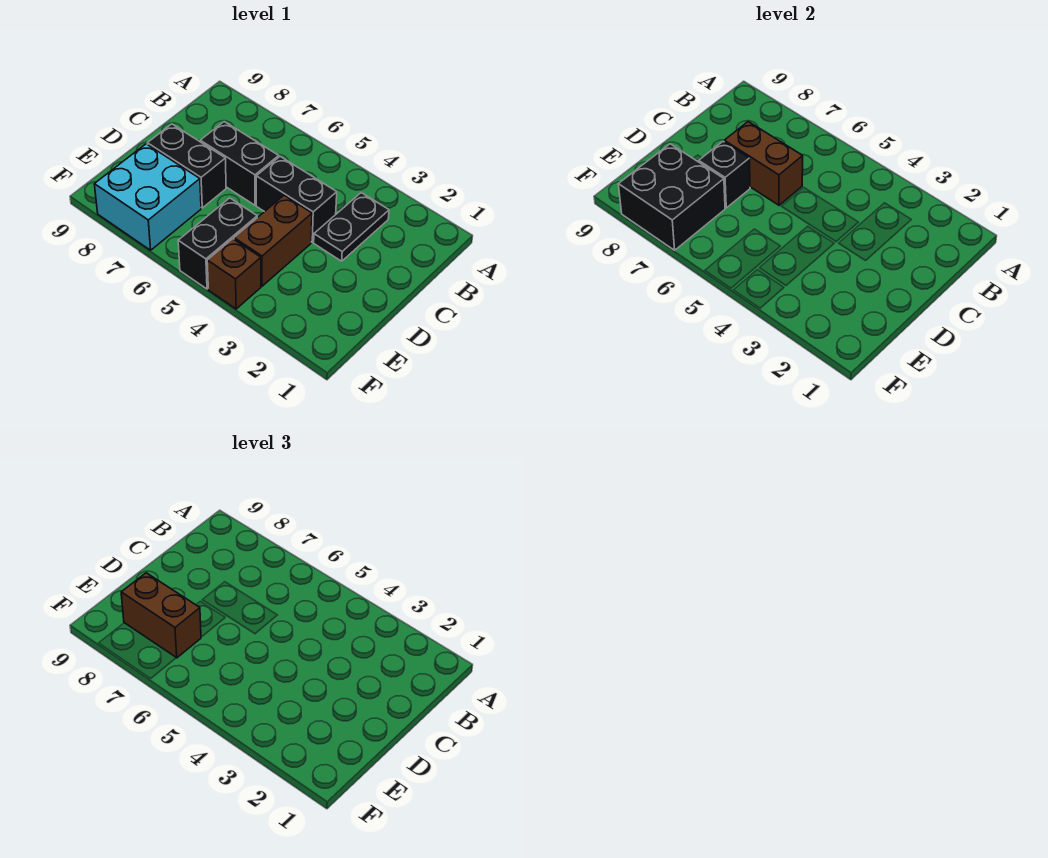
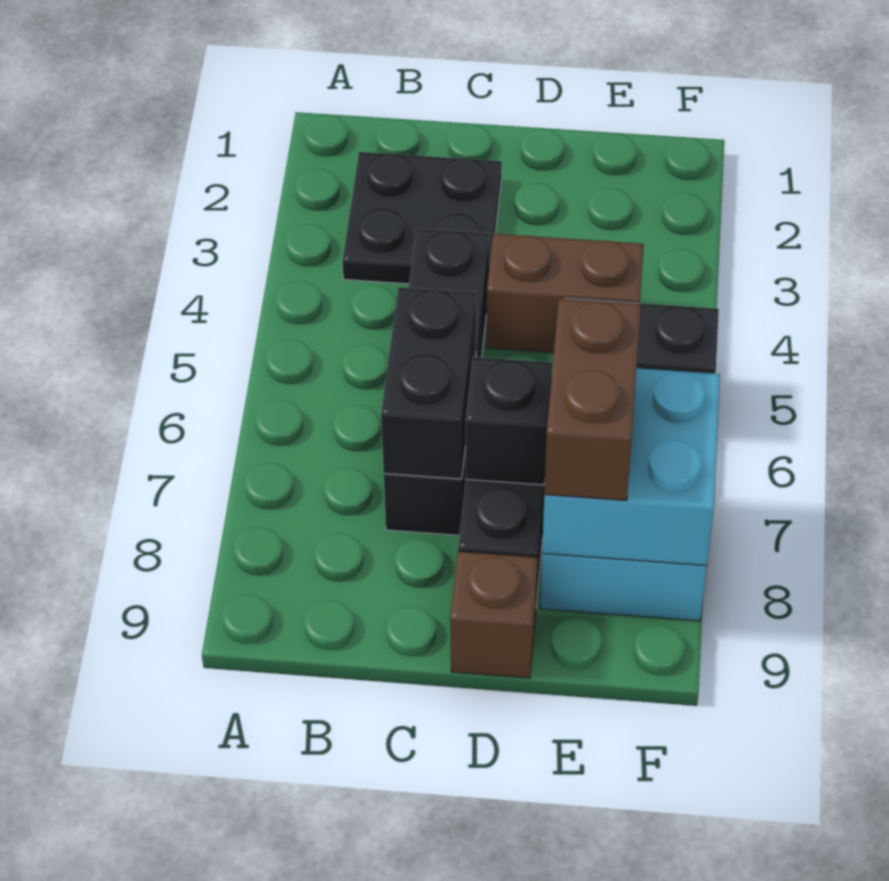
black plate B3:C3 level 1 -> black plate B2:C3 level 1
brown brick C6:C7 level 2 -> black brick C6:C7 level 2
black brick E7:F8 level 2 -> cyan brick E7:F8 level 2
brown brick F4 level 1 -> brown brick D9 level 1

